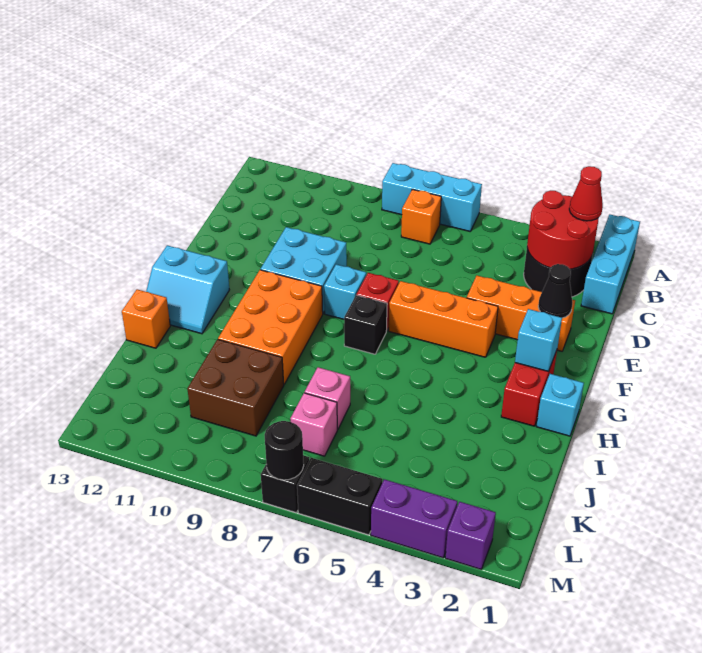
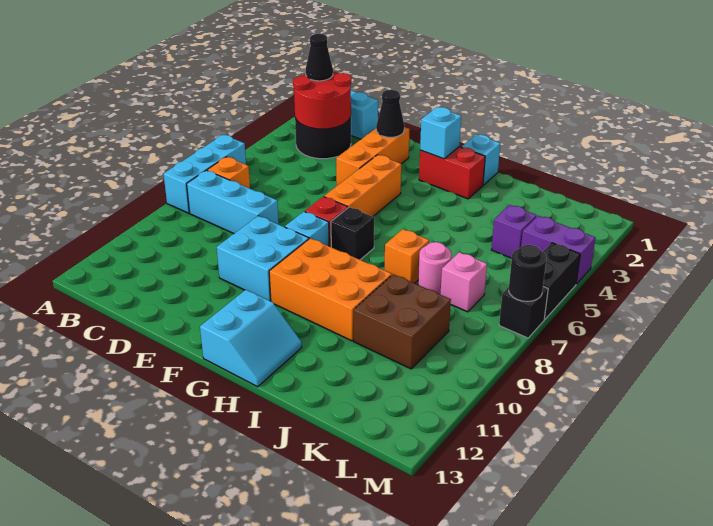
red cone B2 level 3 -> black cone B2 level 3
none -> cyan brick B8:D8 level 1
orange brick I13 level 1 -> orange brick I7 level 1
pink brick J7 level 1 -> pink round brick J7 level 1
purple brick M2 level 1 -> purple brick K4 level 1
purple brick M3:M4 level 1 -> purple brick L4:M4 level 1

